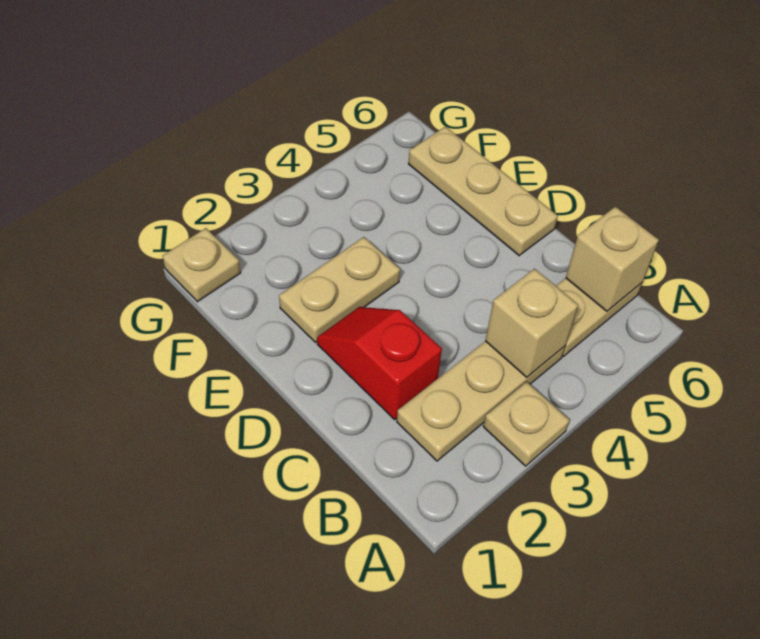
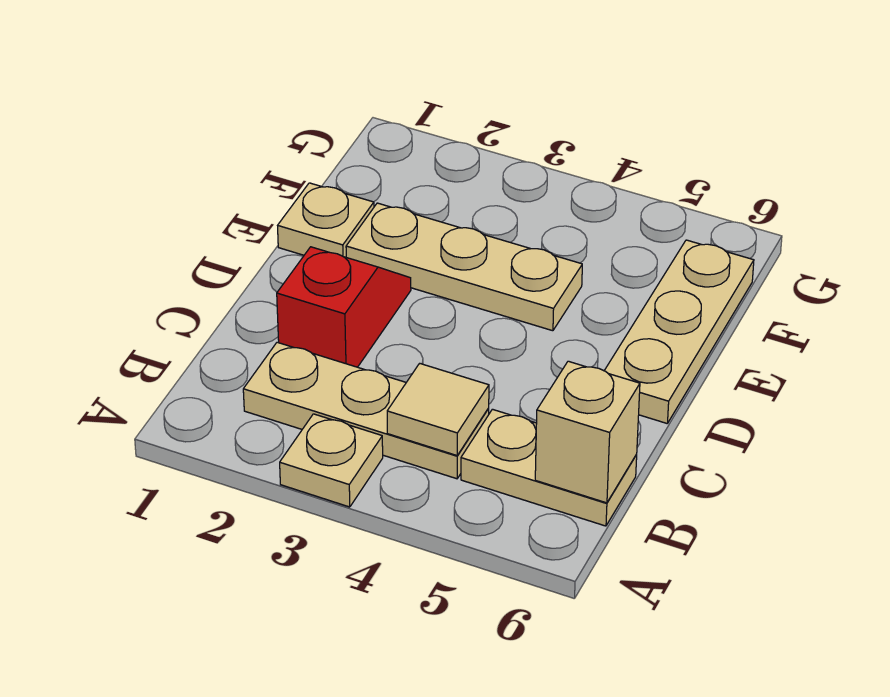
tan brick B4 level 2 -> tan tile B4 level 2
tan plate E2:E3 level 1 -> tan plate E2:E4 level 1
tan plate G1 level 1 -> tan plate E1 level 1

